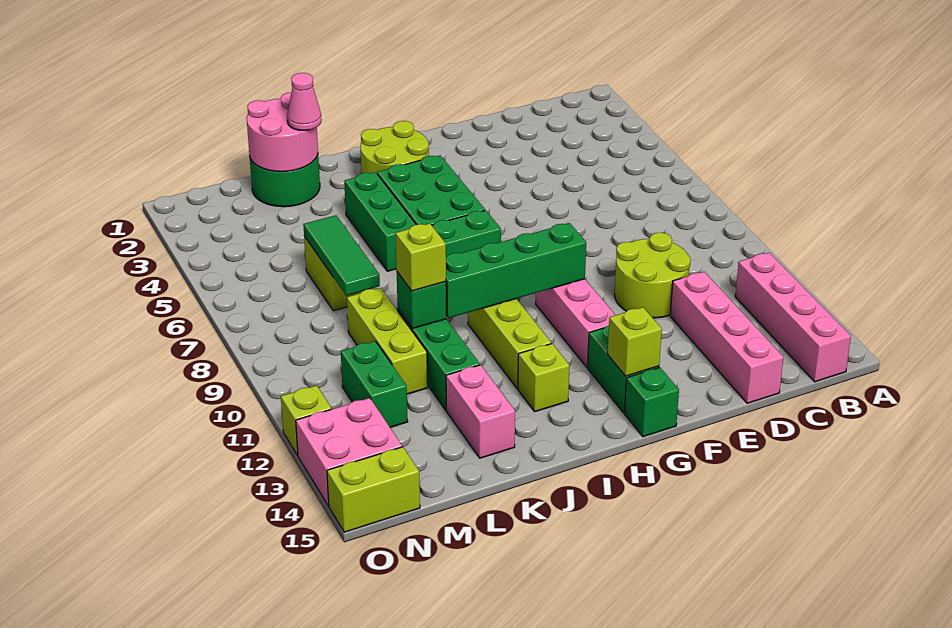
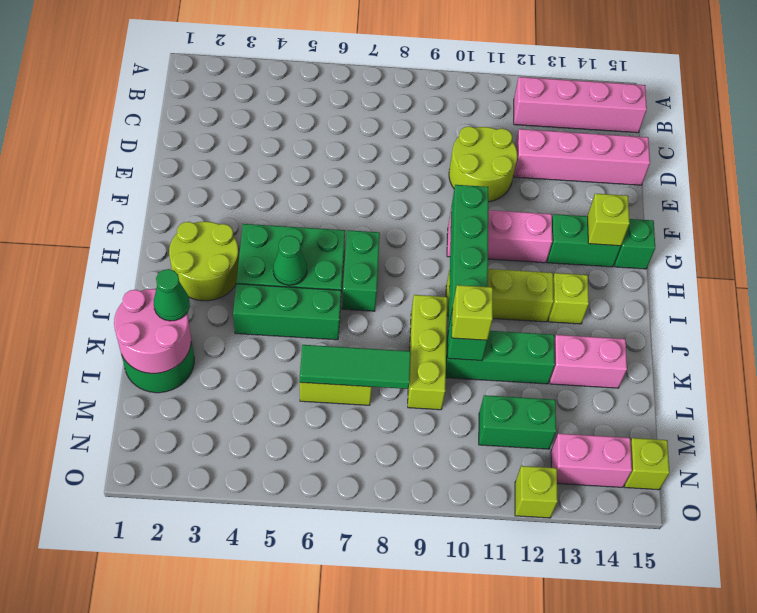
none -> green cone I5 level 2
pink cone K2 level 3 -> green cone K2 level 3
lime brick L9:L11 level 1 -> lime brick J9:L9 level 1
pink brick N13:O14 level 1 -> pink brick N13:N14 level 1
lime brick N15:O15 level 1 -> lime brick N15 level 1

